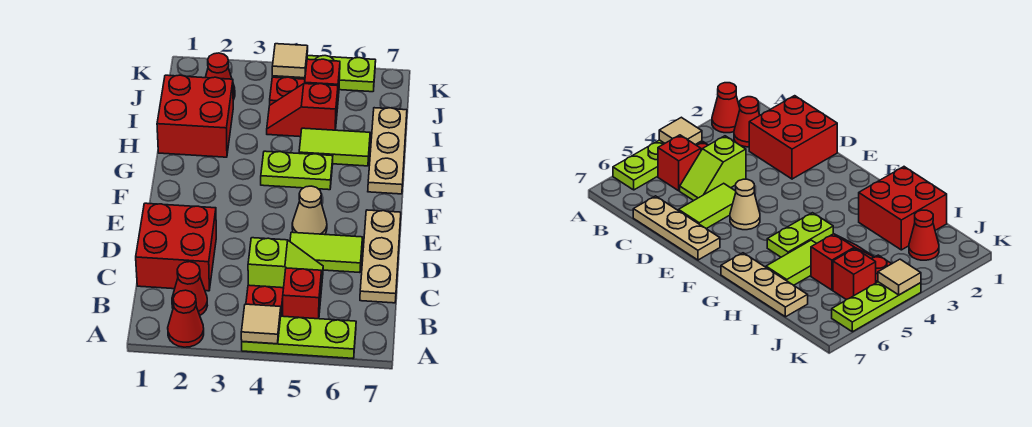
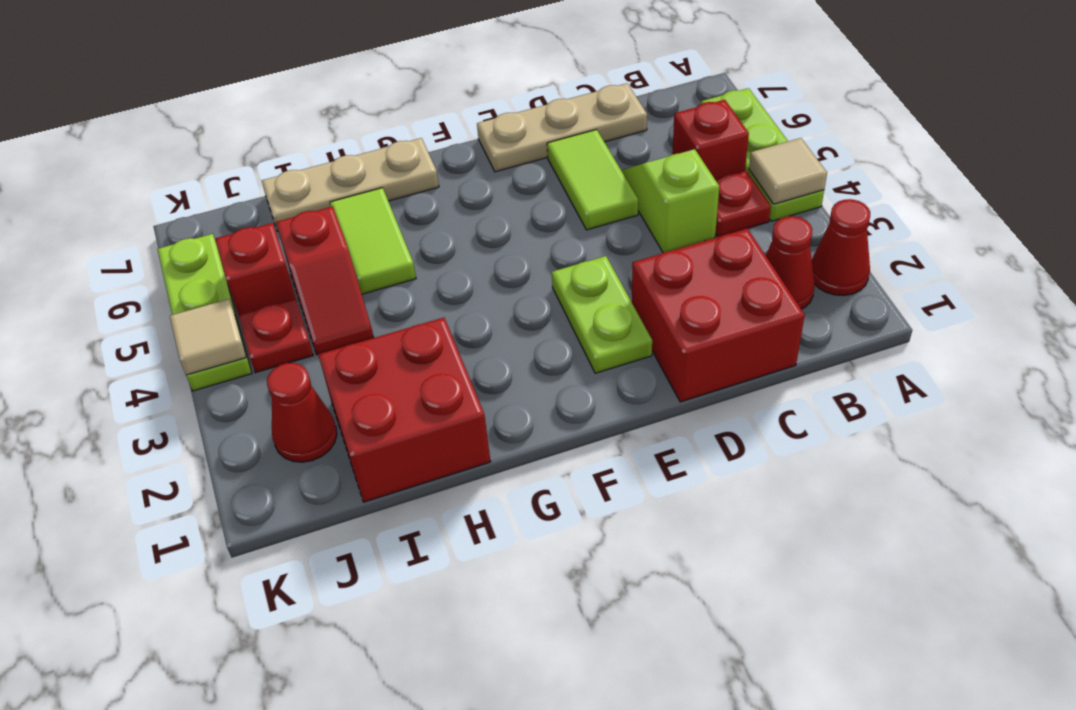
tan cone E5 level 1 -> none
lime plate G4:G5 level 1 -> lime plate E2:E3 level 1

